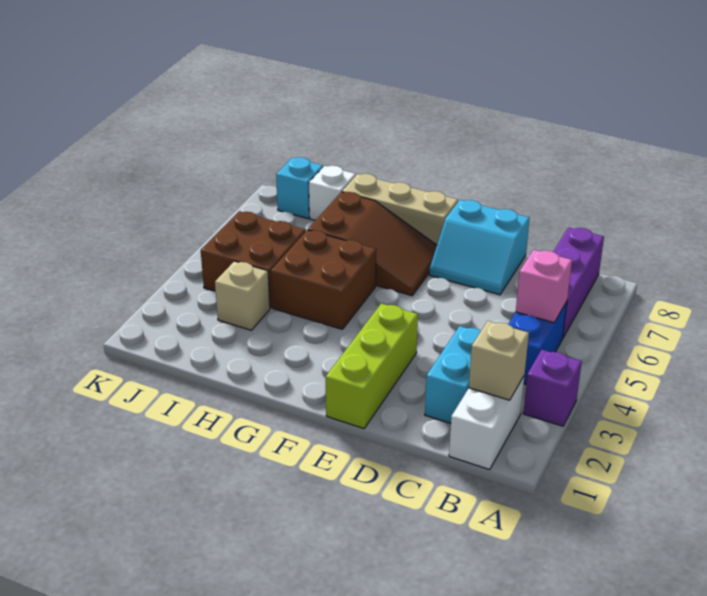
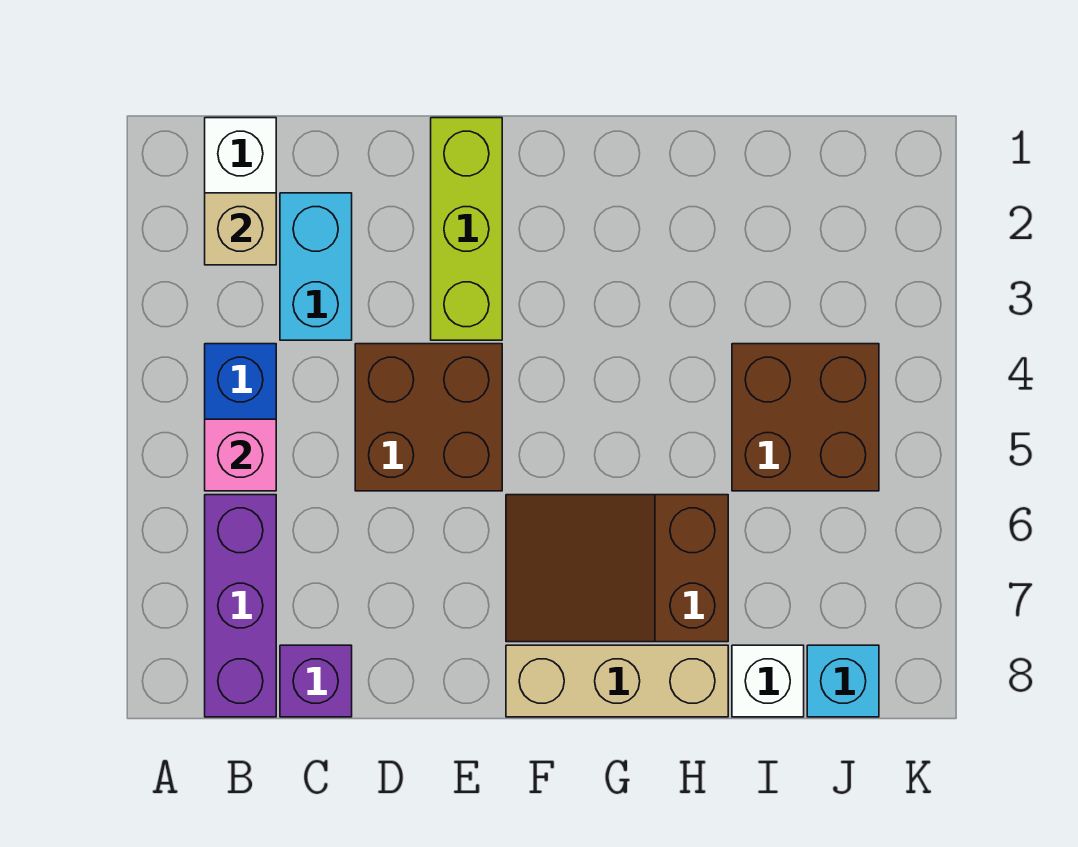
purple brick A3 level 1 -> purple brick C8 level 1
cyan slope D7:E8 level 1 top 8 -> none
brown brick G4:H5 level 1 -> brown brick D4:E5 level 1
tan brick I3 level 1 -> none

